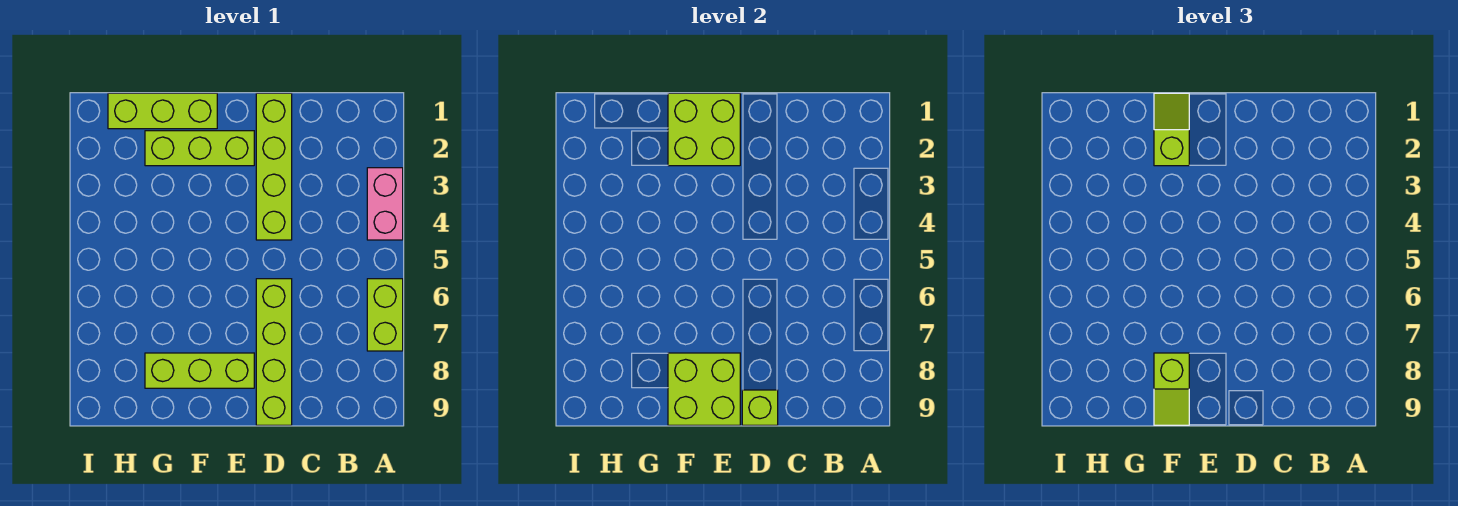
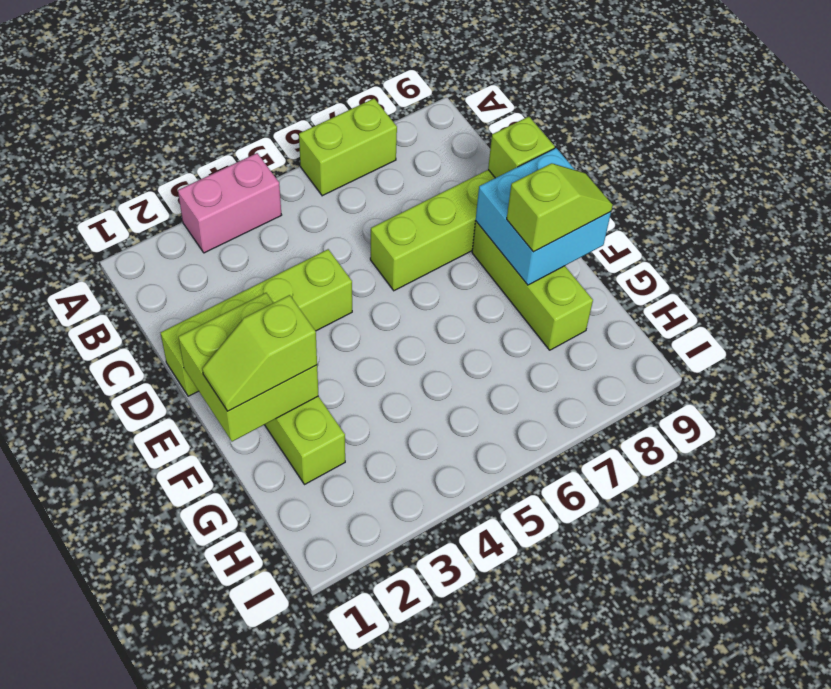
lime brick E8:F9 level 2 -> cyan brick E8:F9 level 2
lime brick F1:H1 level 1 -> none

